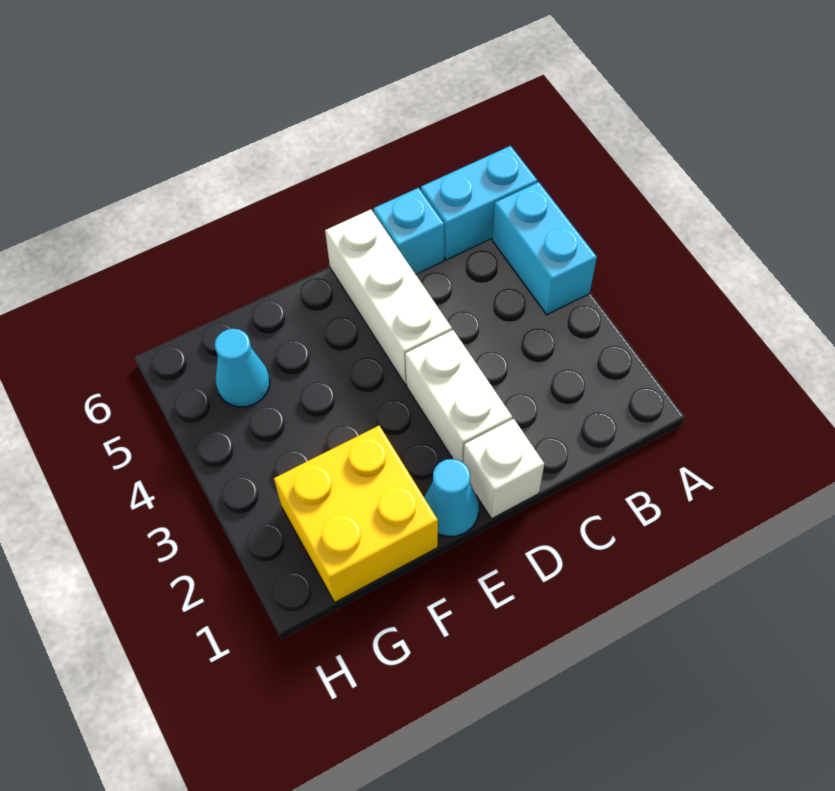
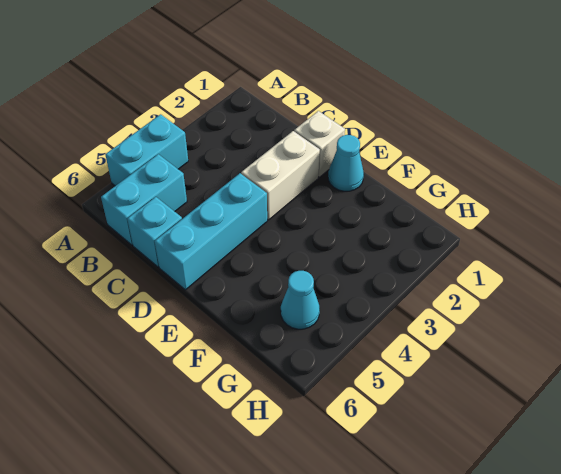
cyan brick A6:B6 level 1 -> cyan brick B5:B6 level 1
white brick D4:D6 level 1 -> cyan brick D4:D6 level 1
yellow brick F1:G2 level 1 -> none

